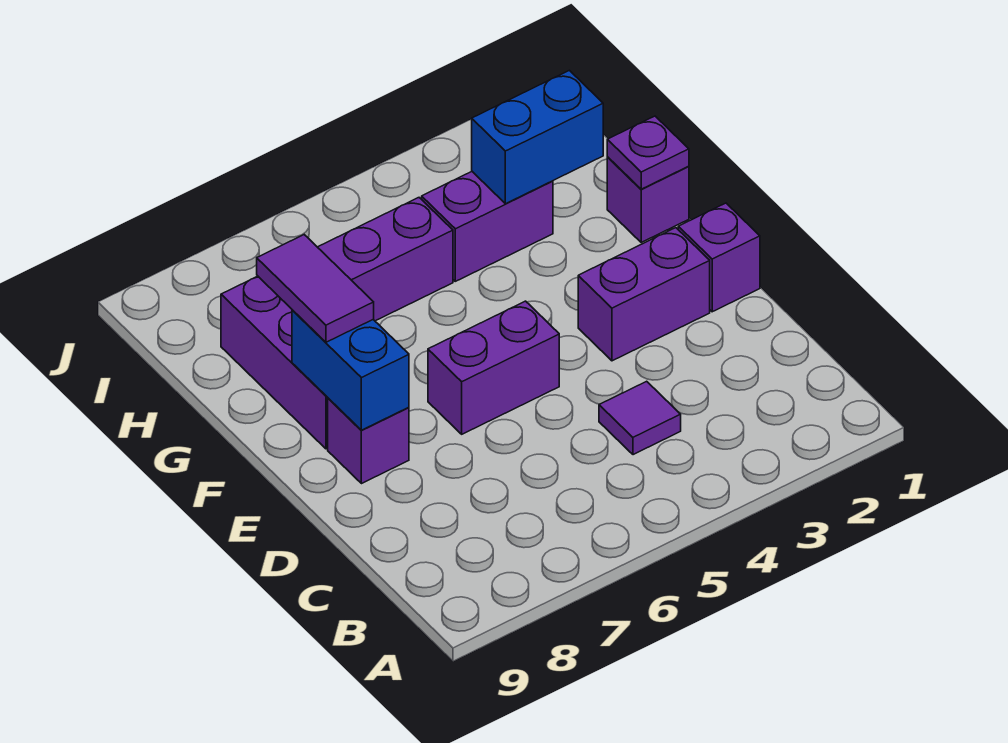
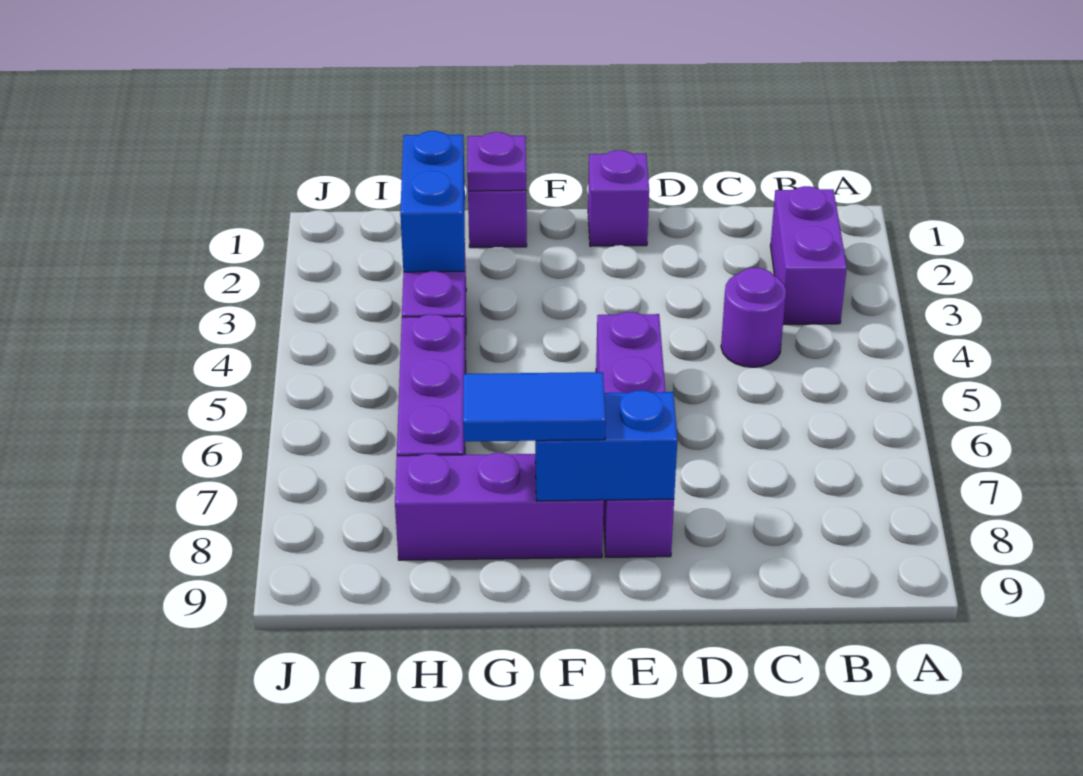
purple tile C4 level 1 -> purple round brick C4 level 1
purple brick E2:E3 level 1 -> purple brick B2:B3 level 1
purple tile F8:G8 level 3 -> blue tile F8:G8 level 3

